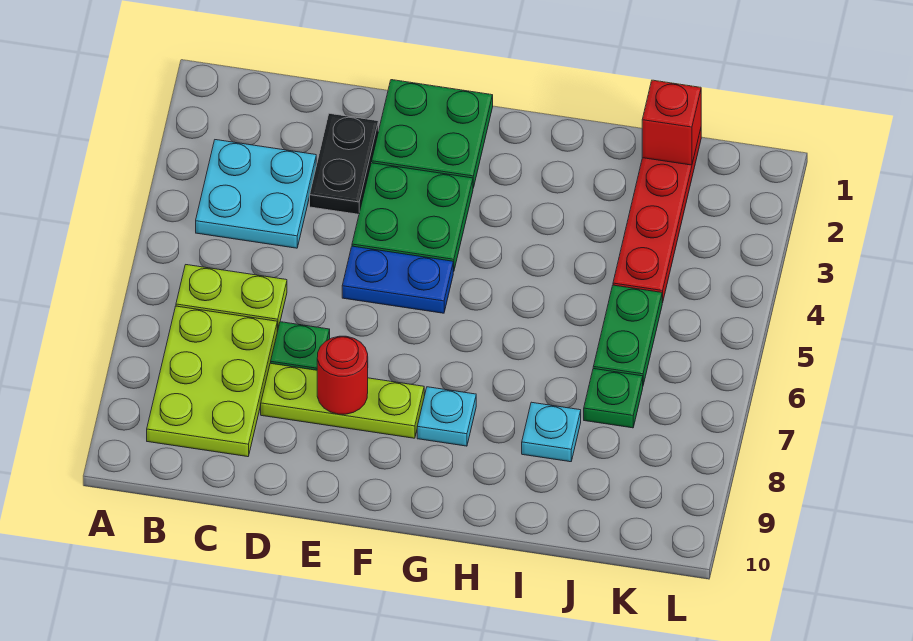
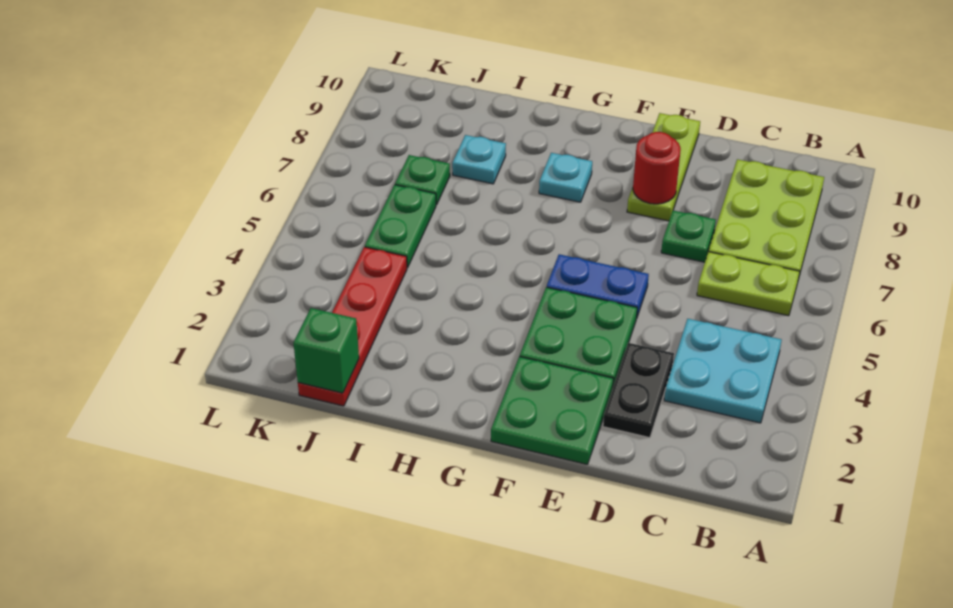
lime plate D8:F8 level 1 -> lime plate E8:E10 level 1
red brick J1 level 2 -> green brick J1 level 2

